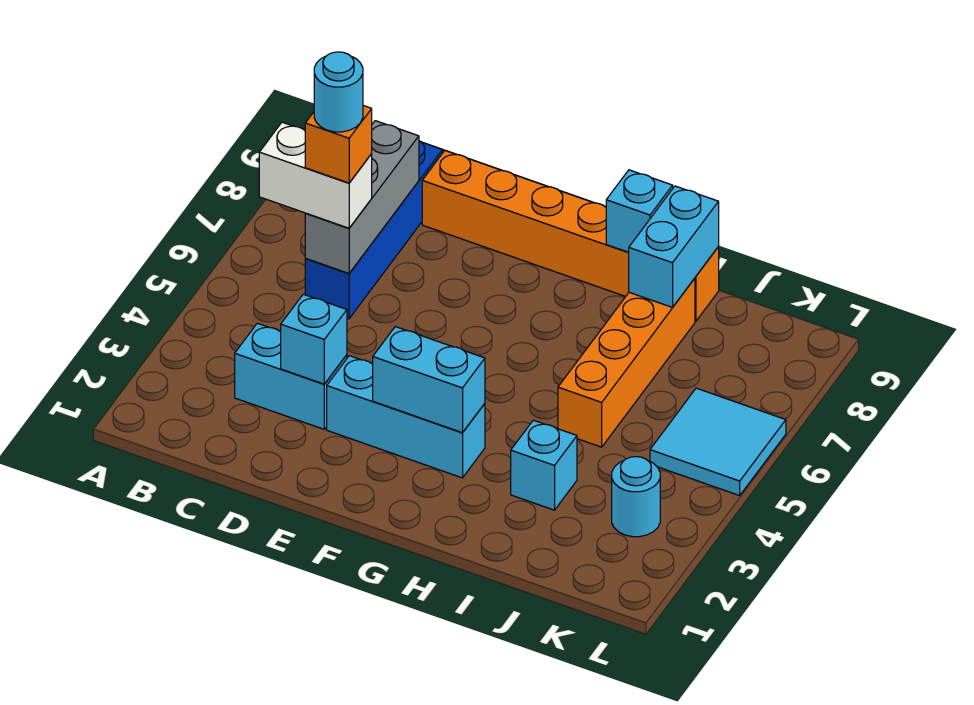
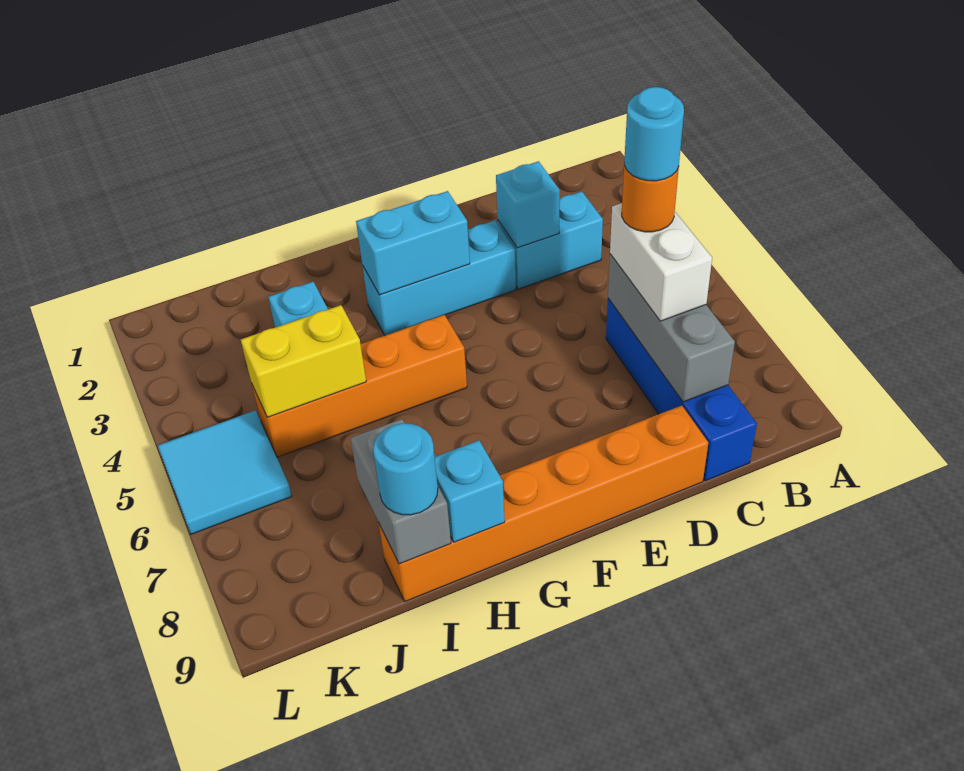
white brick B6:C6 level 3 -> white brick C6:C7 level 3
orange brick C6 level 4 -> orange round brick C6 level 4
orange brick I5:I8 level 1 -> orange brick G5:J5 level 1
none -> yellow brick I5:J5 level 2
cyan brick I8:I9 level 2 -> grey brick I8:I9 level 2
cyan round brick K3 level 1 -> cyan round brick I9 level 3

